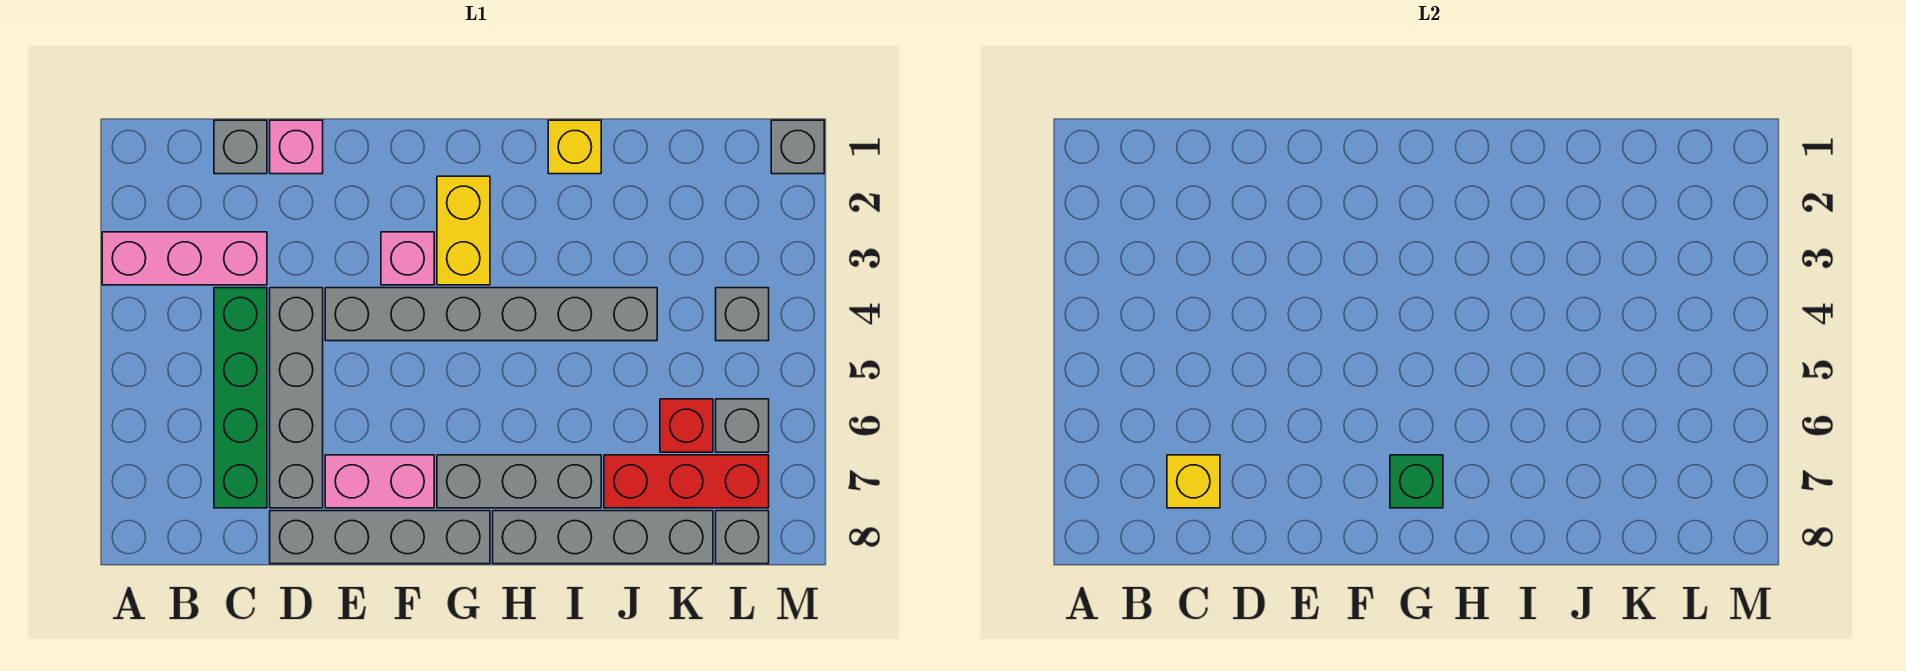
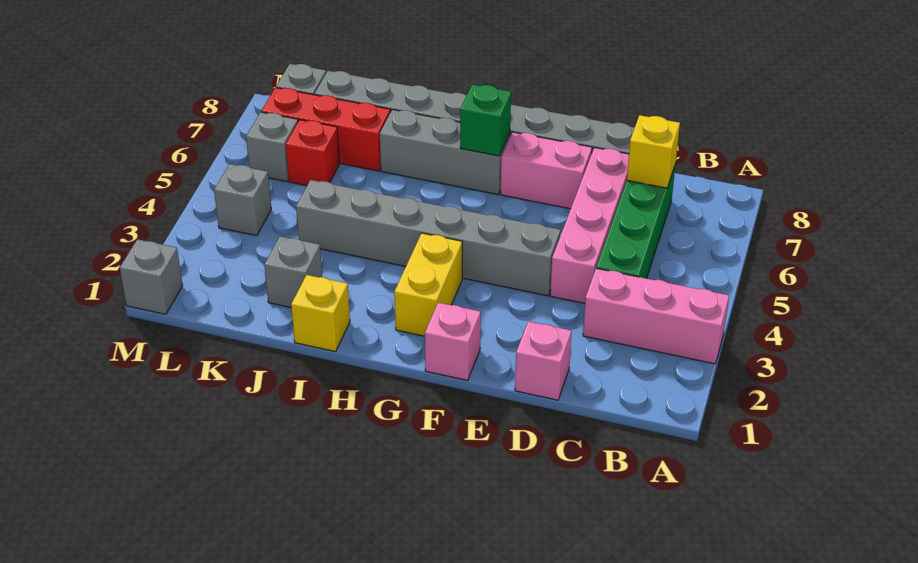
grey brick C1 level 1 -> grey brick J2 level 1
grey brick D4:D7 level 1 -> pink brick D4:D7 level 1
pink brick F3 level 1 -> pink brick F1 level 1

